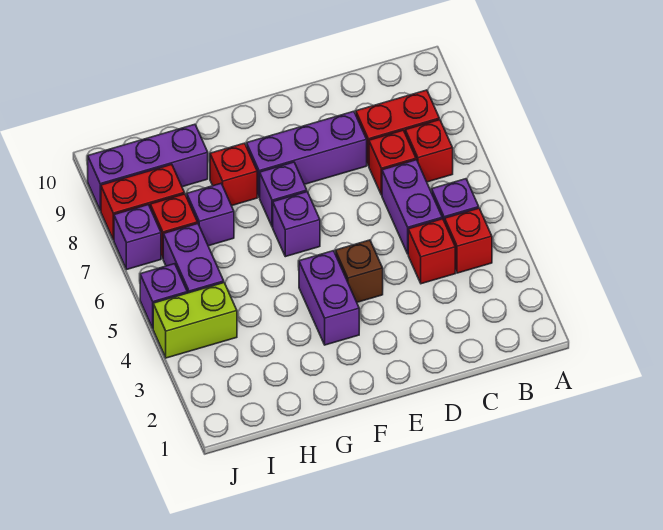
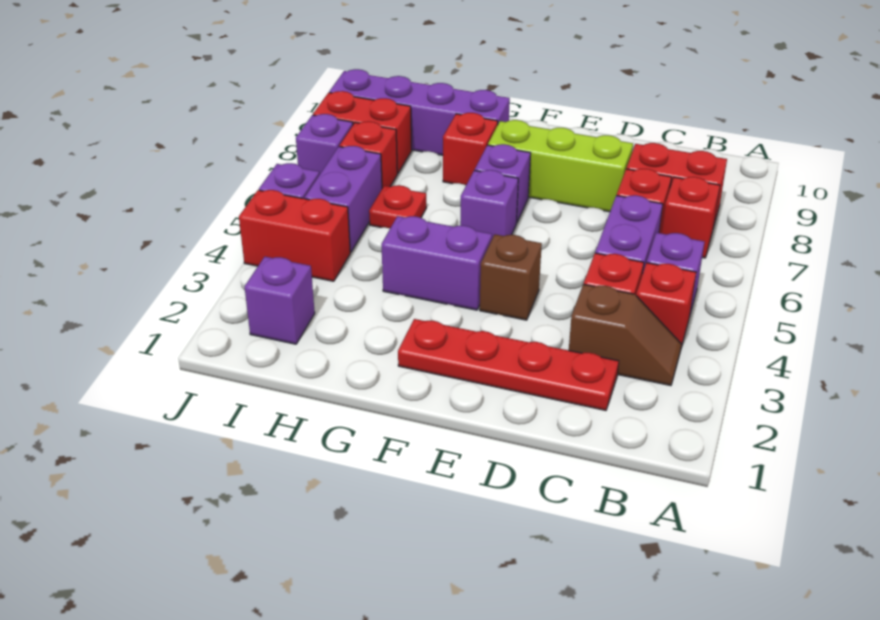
none -> brown slope B3:C3 level 1 top C
none -> red plate C2:F2 level 1
purple brick D8:F8 level 1 -> lime brick D8:F8 level 1
purple brick F3:F4 level 1 -> purple brick F4:G4 level 1
none -> red plate H6 level 1
purple brick H7 level 1 -> purple brick I2 level 1
purple brick H9:J9 level 1 -> purple brick G9:J9 level 1
lime brick I4:J4 level 1 -> red brick I4:J4 level 1

